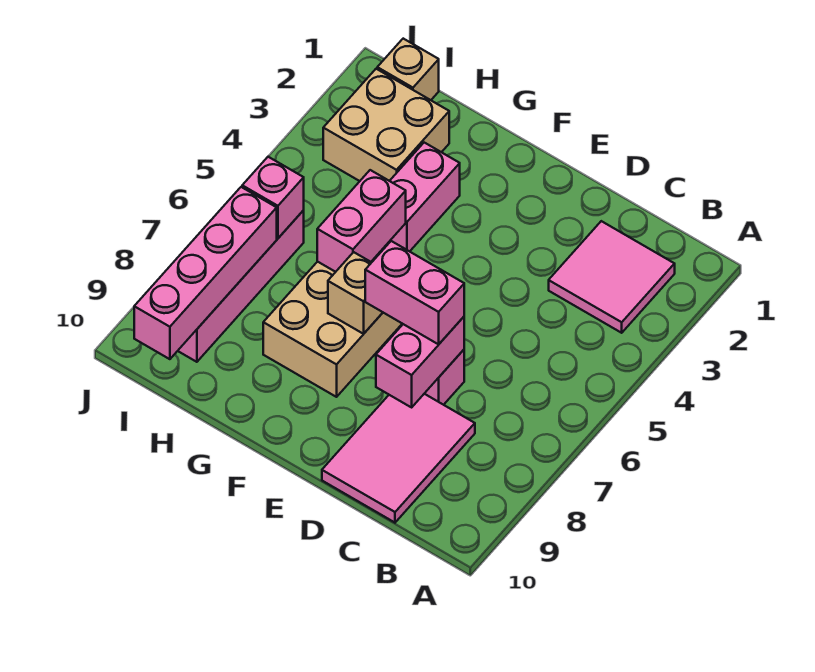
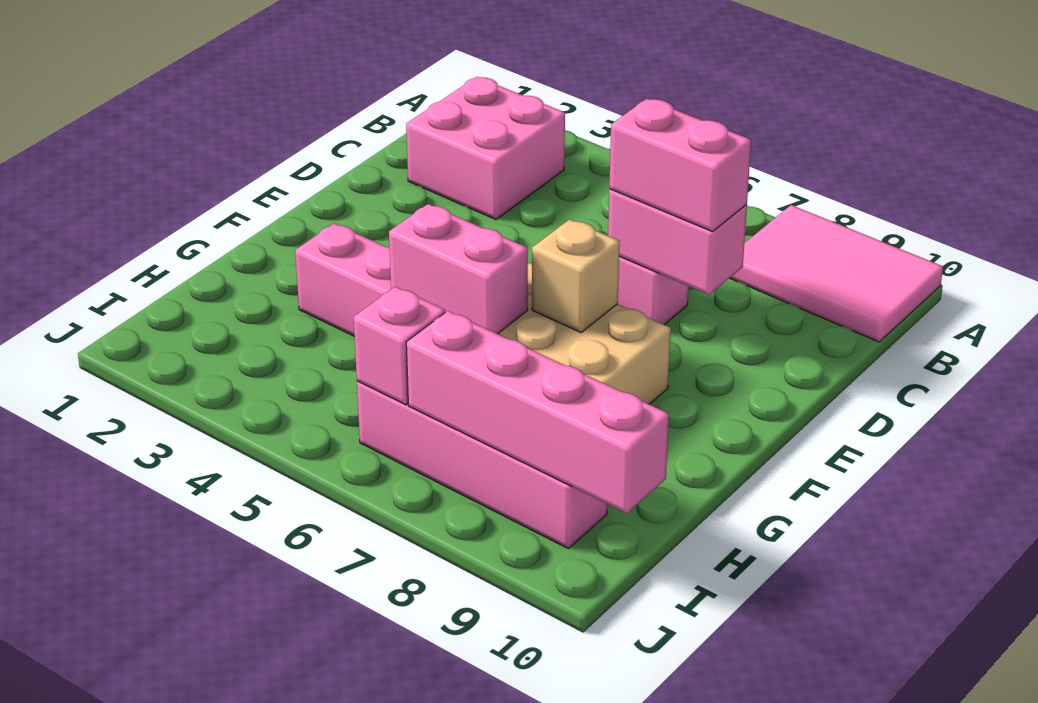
pink tile B2:C3 level 1 -> pink brick B2:C3 level 1
pink tile C8:D10 level 1 -> pink tile A8:B10 level 1
pink brick D7:E7 level 3 -> pink brick D7:D8 level 3
tan brick H2:I3 level 1 -> none
tan brick I1 level 1 -> none

